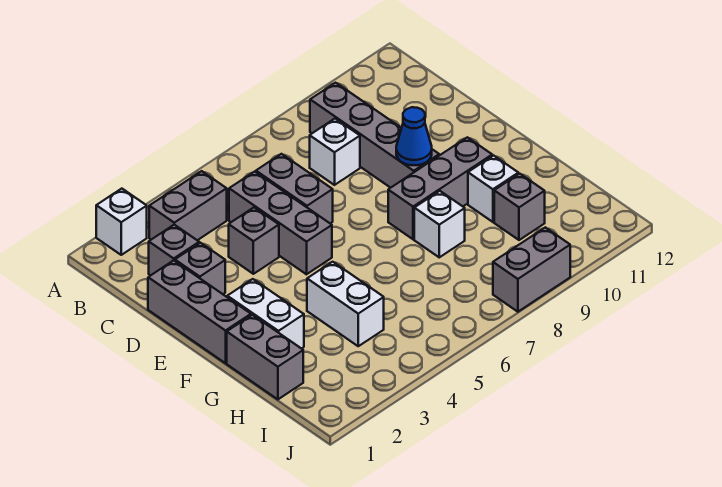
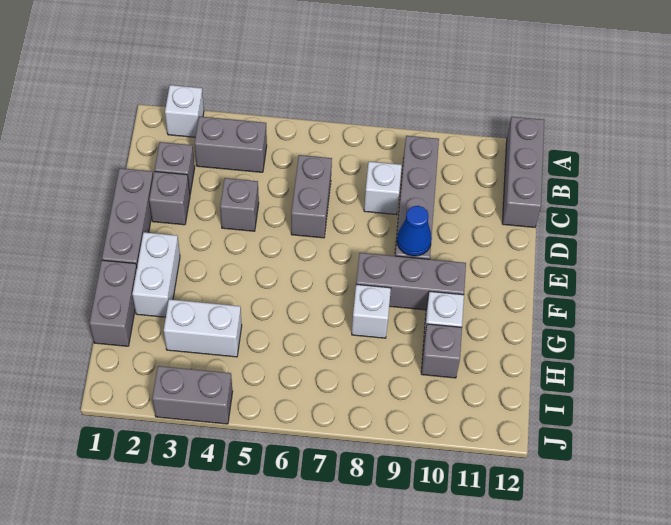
grey brick C5:E5 level 1 -> grey brick A12:C12 level 1
white brick G4:H4 level 1 -> white brick H3:H4 level 1
grey brick J8:J9 level 1 -> grey brick J3:J4 level 1

